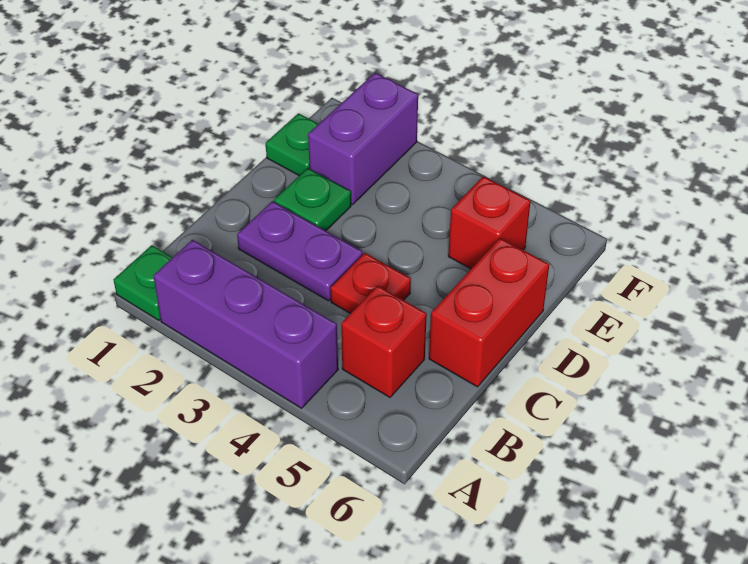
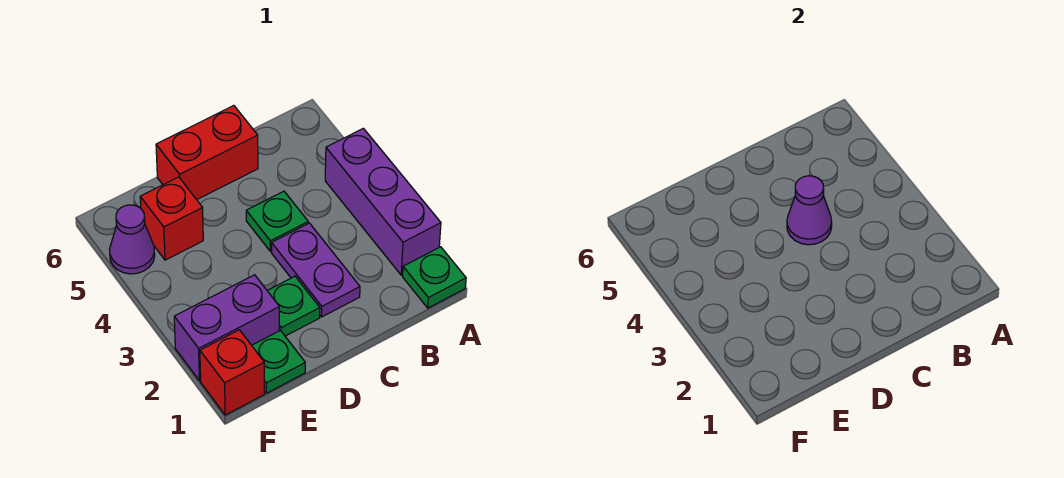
red brick B5 level 1 -> red brick F1 level 1
red plate C4 level 1 -> green plate C4 level 1
none -> purple cone C4 level 2
none -> purple cone F5 level 1

